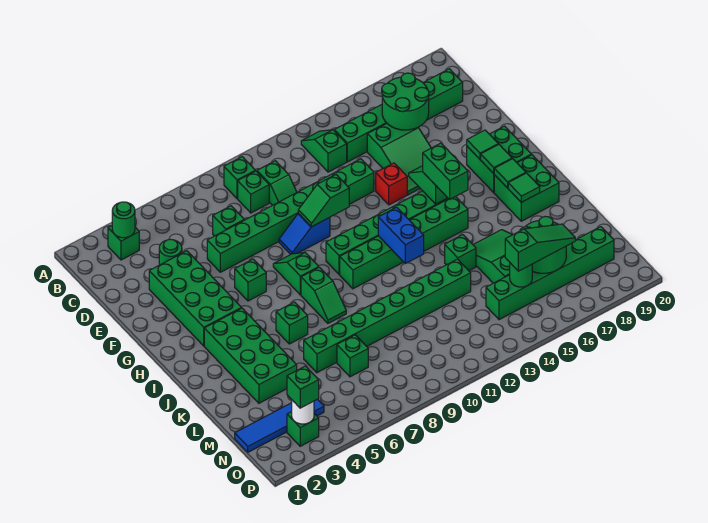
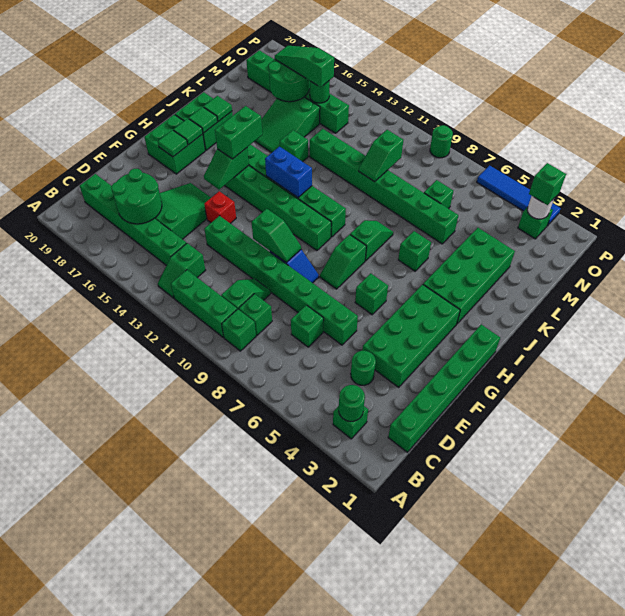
none -> green brick B10:B12 level 1
none -> green brick C1:H1 level 1
blue brick I12:J12 level 2 -> blue brick I12:I13 level 2
none -> green slope L10:M10 level 2 top M
blue tile N1:N4 level 1 -> blue tile P3:P6 level 1
none -> green round brick P9 level 1

